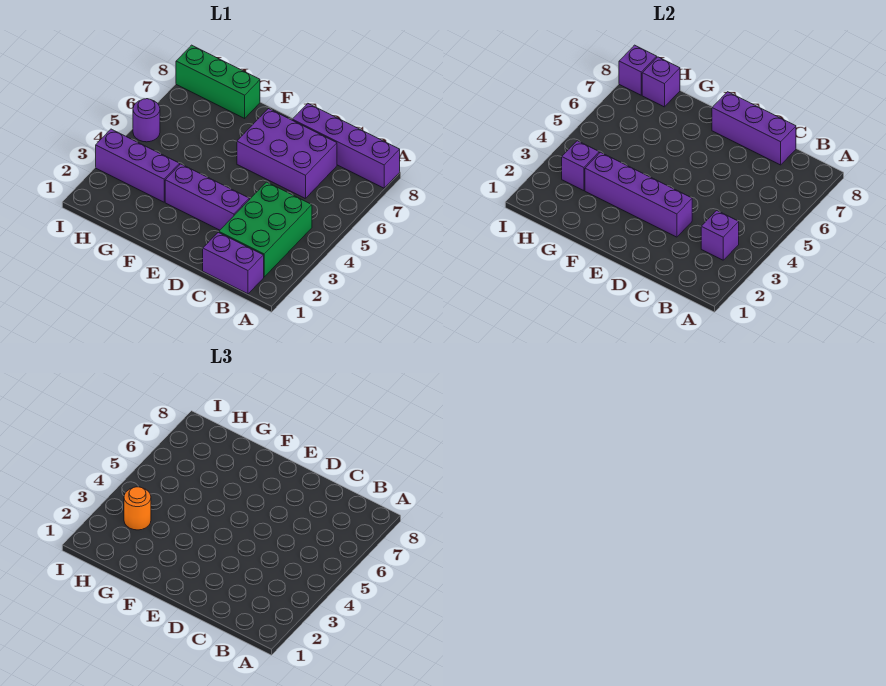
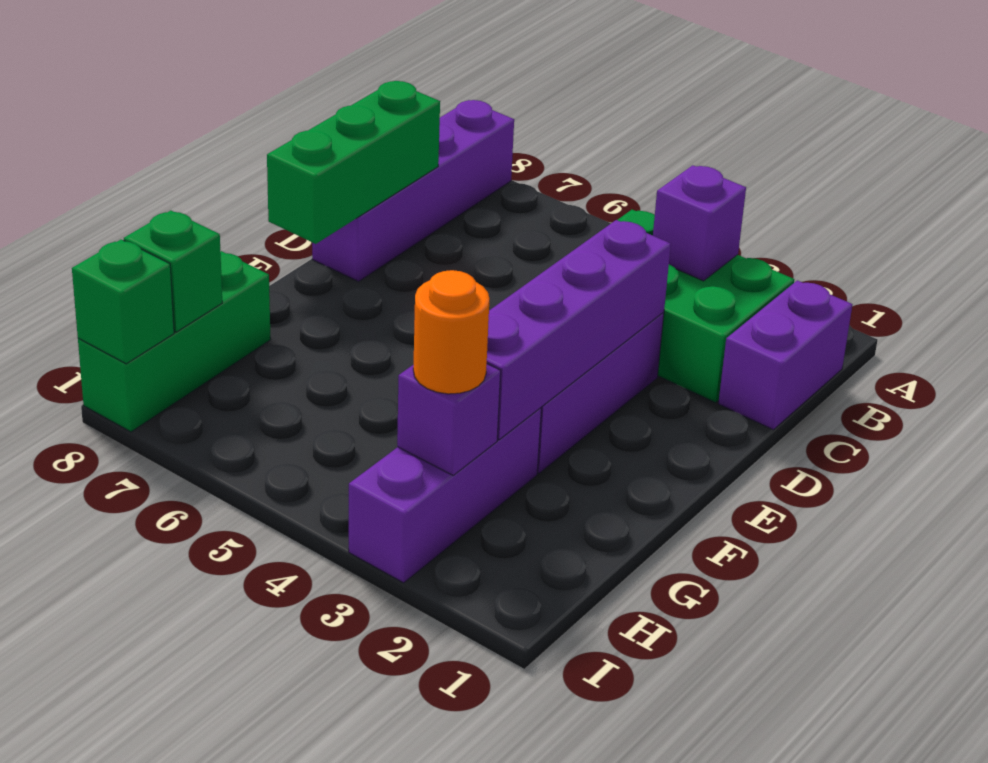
purple brick C6:E7 level 1 -> none
purple brick C8:E8 level 2 -> green brick C8:E8 level 2
purple brick H8 level 2 -> green brick H8 level 2
purple round brick I5 level 1 -> none
purple brick I8 level 2 -> green brick I8 level 2

